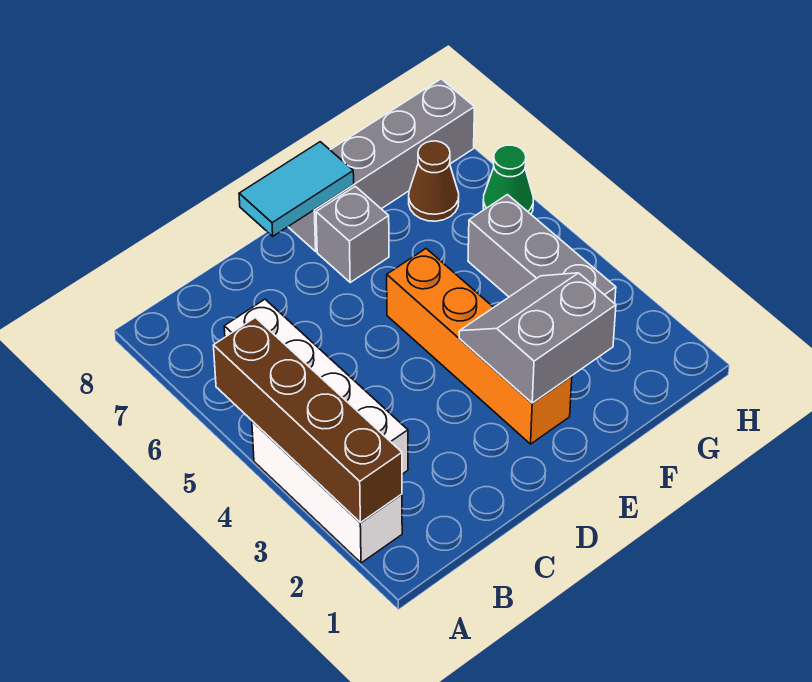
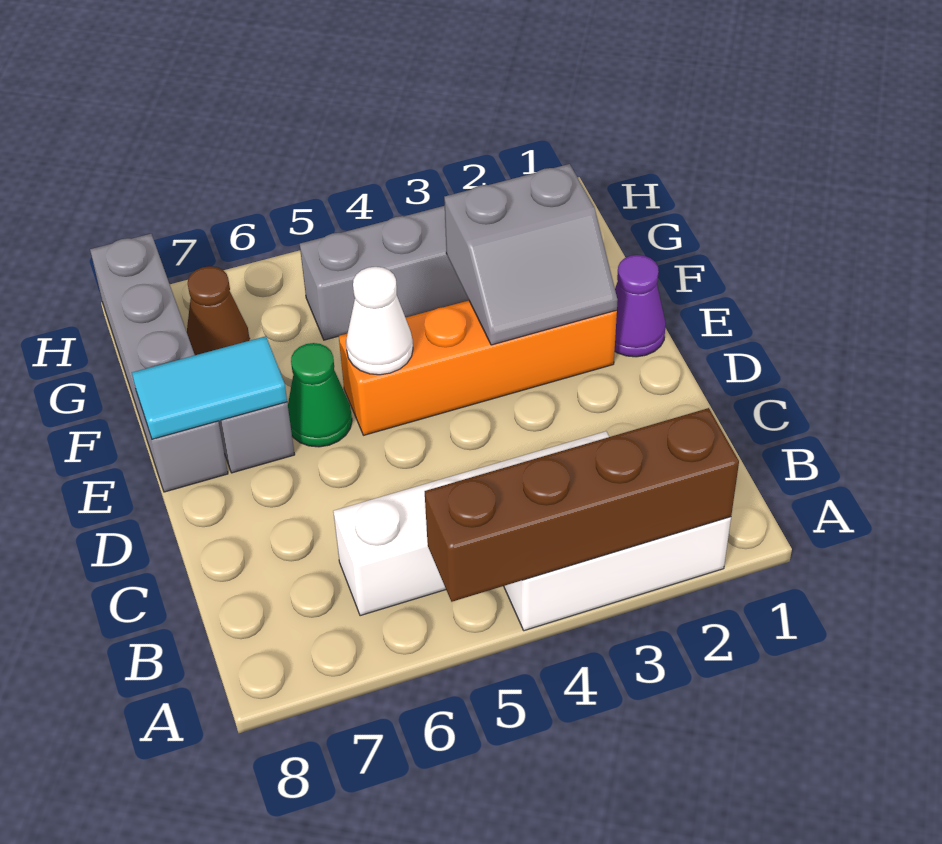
cyan tile D8:E8 level 2 -> cyan tile E7:E8 level 2
none -> purple cone E1 level 1
grey slope E2:F3 level 2 top 2 -> grey slope E2:F3 level 2 top F
none -> white cone E5 level 2
green cone H6 level 1 -> green cone E6 level 1

